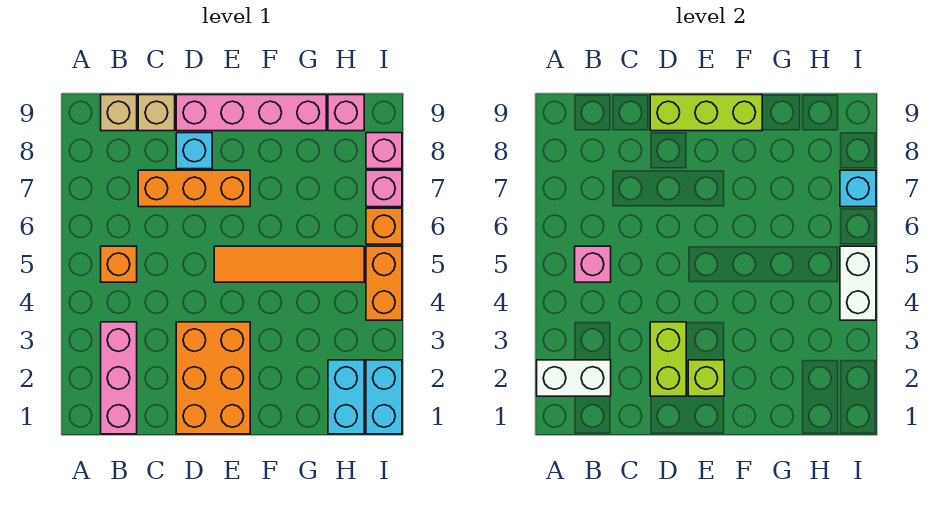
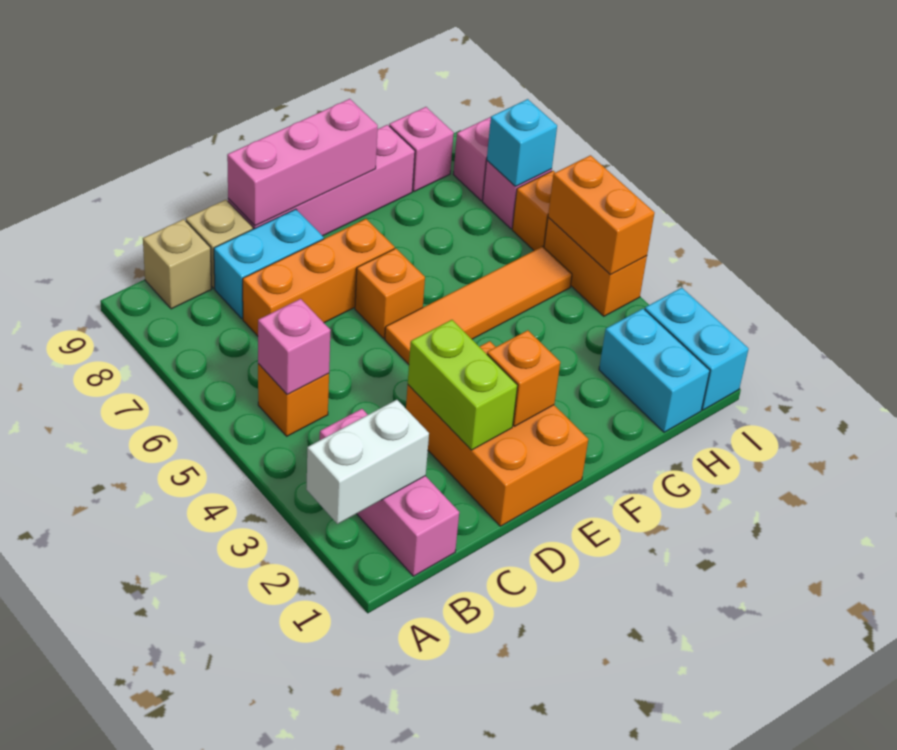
cyan brick D8 level 1 -> cyan brick C8:D8 level 1
lime brick D9:F9 level 2 -> pink brick D9:F9 level 2
lime brick E2 level 2 -> orange brick E2 level 2
none -> orange brick E6 level 1
white brick I4:I5 level 2 -> orange brick I4:I5 level 2

